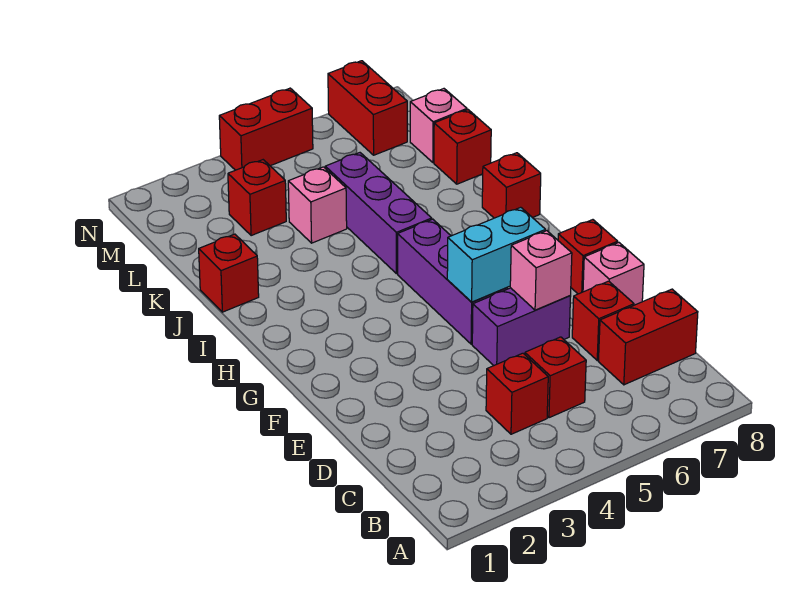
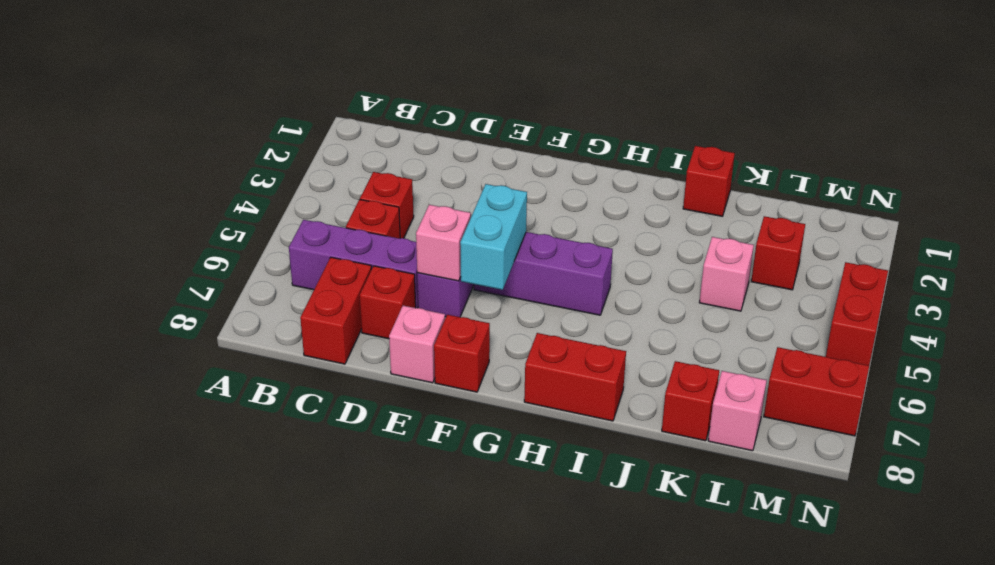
purple brick I5:K5 level 1 -> purple brick B6:D6 level 1
red brick I8 level 1 -> red brick H8:I8 level 1

